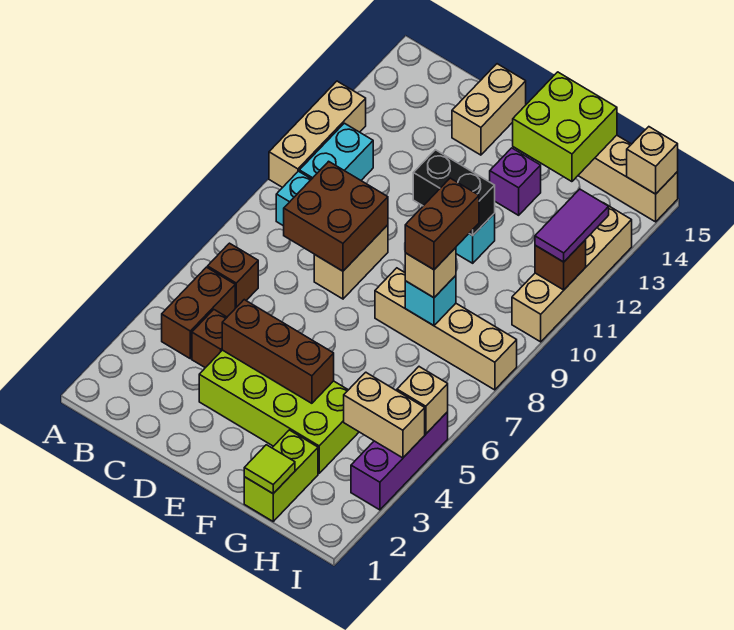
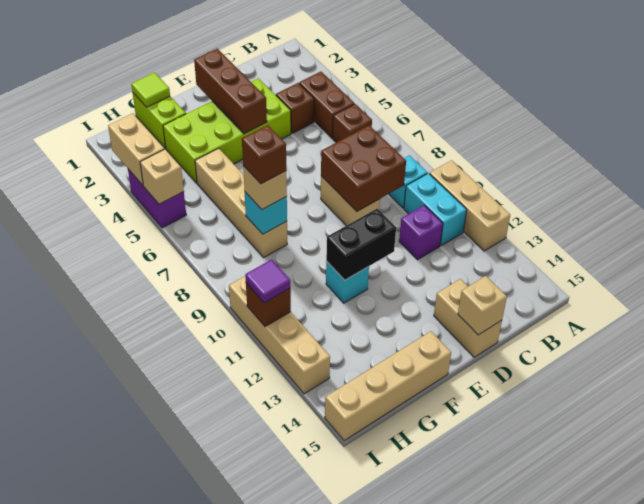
brown brick D4:F4 level 2 -> brown brick E2:E4 level 2
tan brick F8:I8 level 1 -> tan brick G5:G8 level 1
purple brick F13 level 1 -> purple brick C11 level 1
lime brick F14:G15 level 2 -> none
brown brick G8:G9 level 4 -> brown brick G8 level 4
tan brick H4:I4 level 2 -> tan brick I3:I4 level 2
purple brick I3:I5 level 1 -> purple brick I4:I5 level 1
purple tile I11:I12 level 3 -> purple tile I11 level 3
tan brick I15 level 2 -> tan brick D15 level 2

